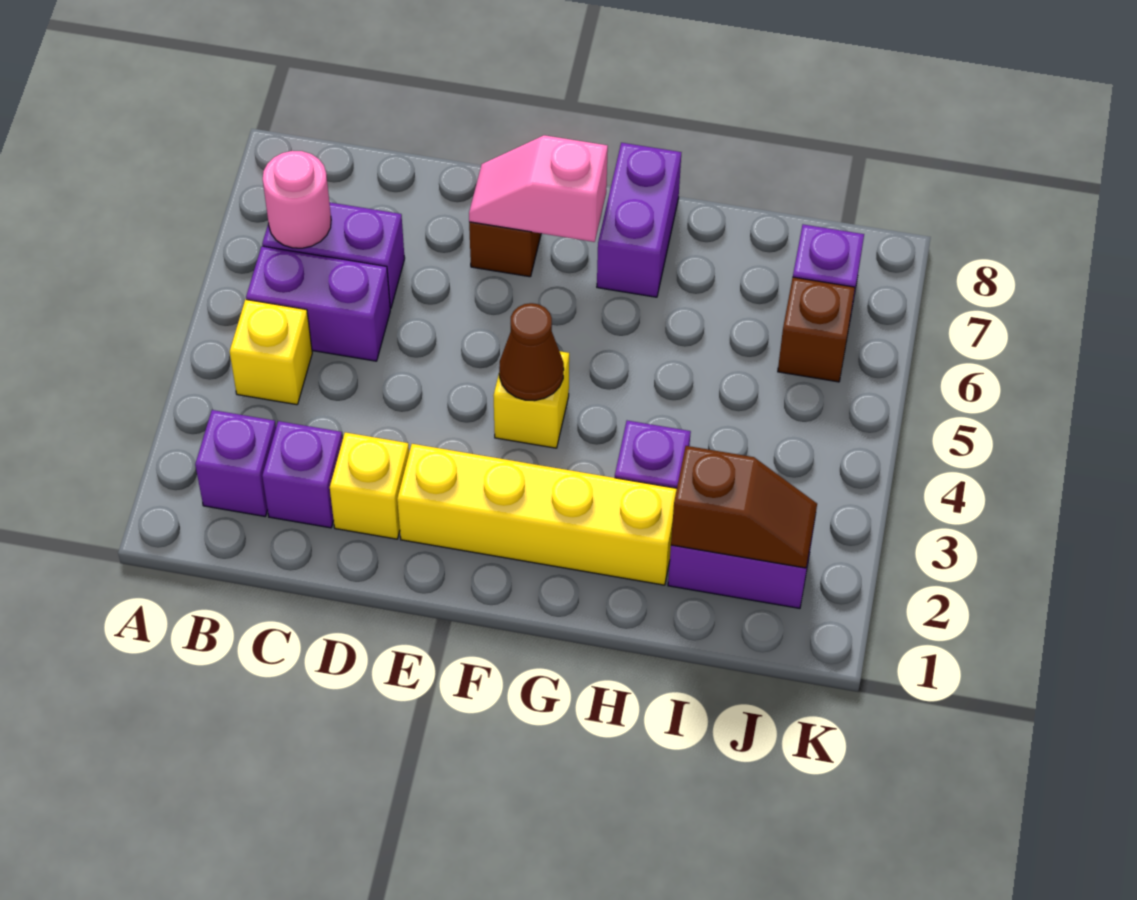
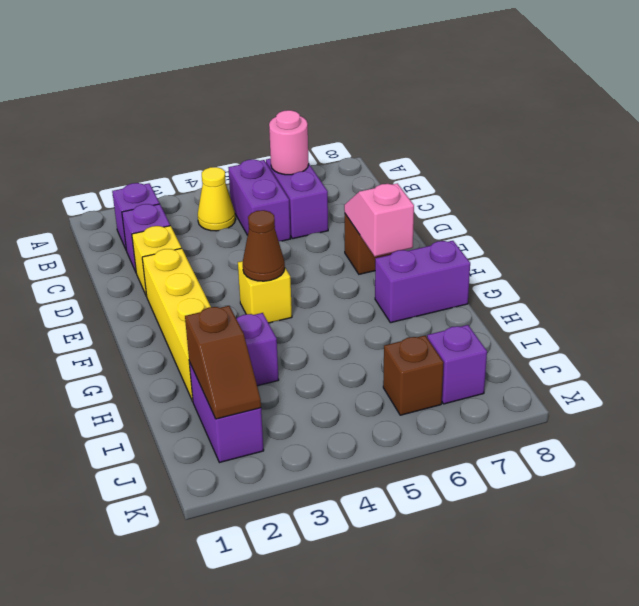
yellow brick B4 level 1 -> yellow cone B4 level 1

